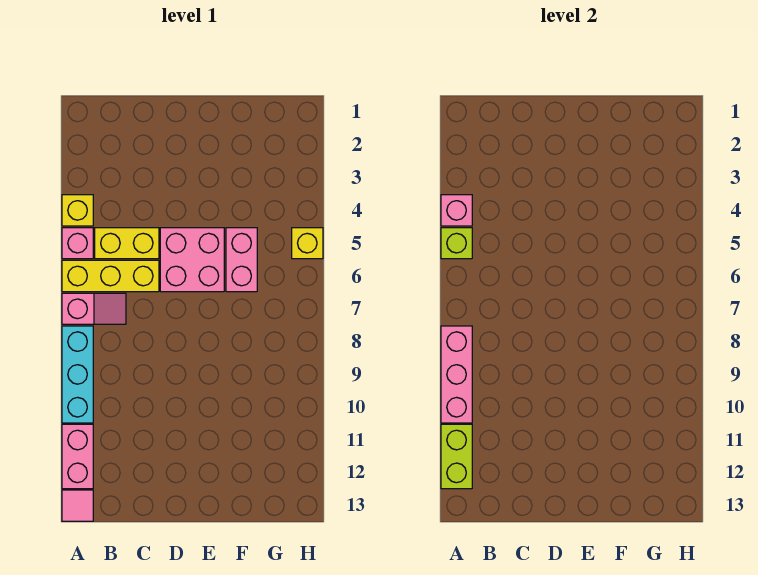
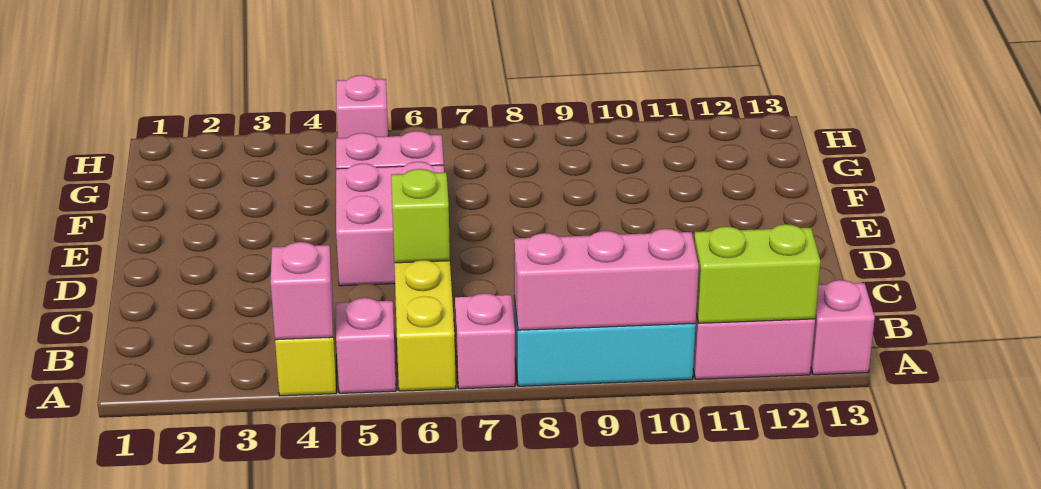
lime brick A5 level 2 -> lime brick C6 level 2
pink tile A13 level 1 -> pink brick A13 level 1
yellow brick B5:C5 level 1 -> none
yellow brick H5 level 1 -> pink brick H5 level 1

